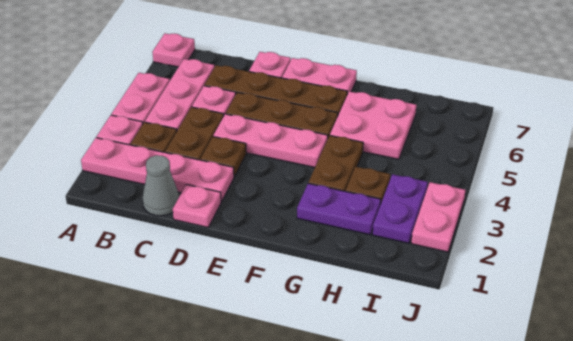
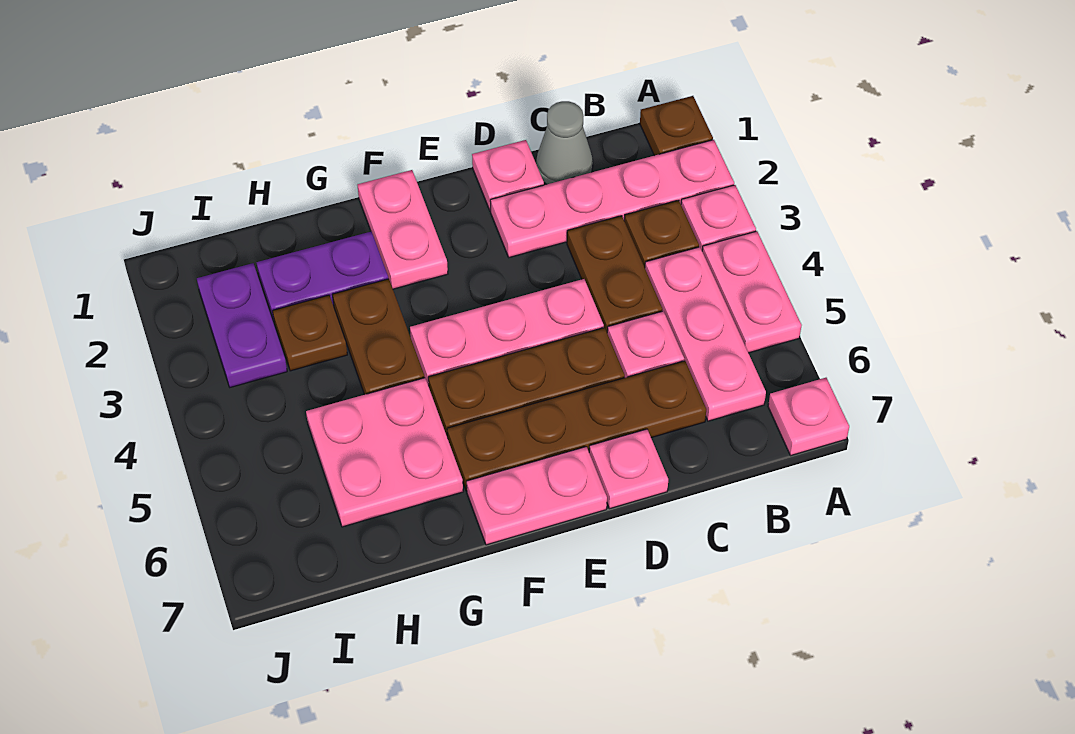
brown plate D3 level 1 -> brown plate A1 level 1
pink plate J2:J3 level 1 -> pink plate F1:F2 level 1

